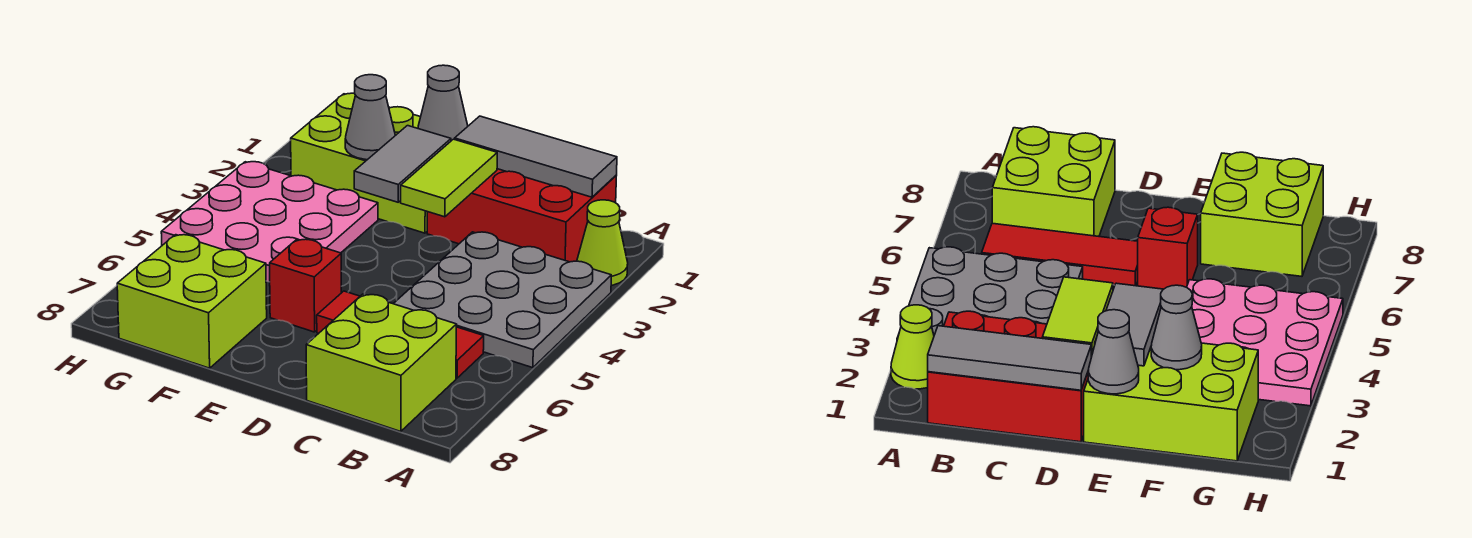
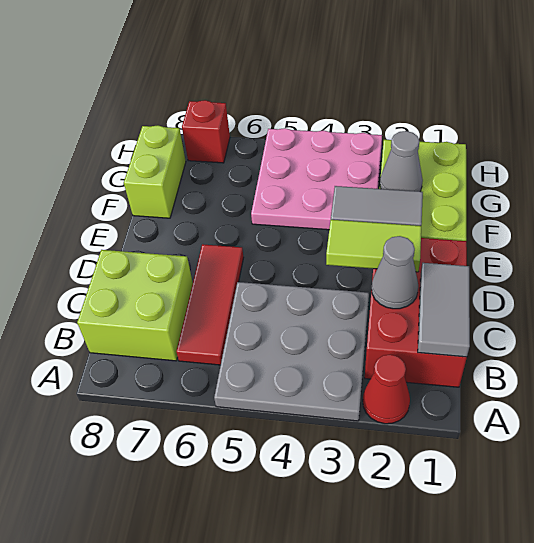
lime cone A2 level 1 -> red cone A2 level 1
grey tile B1:D1 level 2 -> grey tile B1:C1 level 2
grey cone E1 level 2 -> grey cone C2 level 2
red brick E6 level 1 -> red brick H7 level 1
lime brick F7:G8 level 1 -> lime brick F8:G8 level 1

